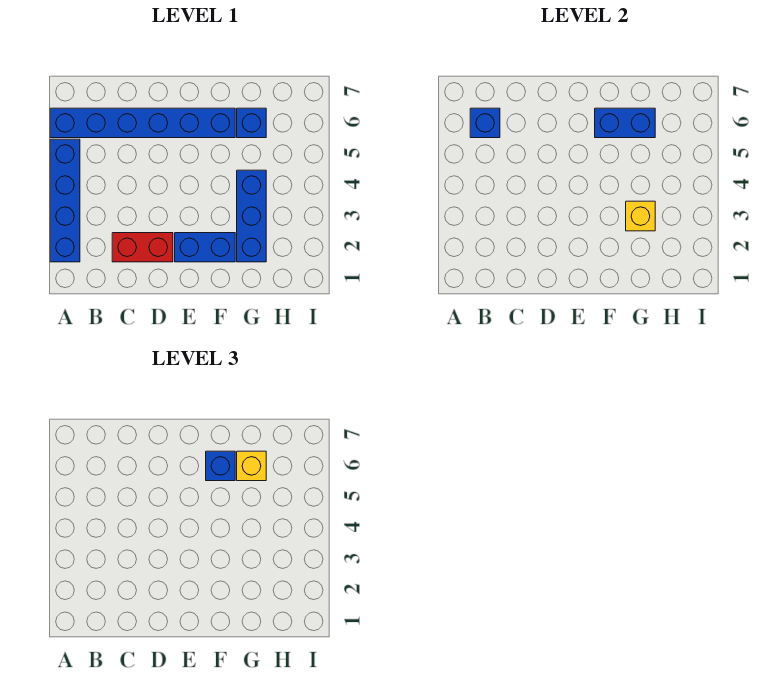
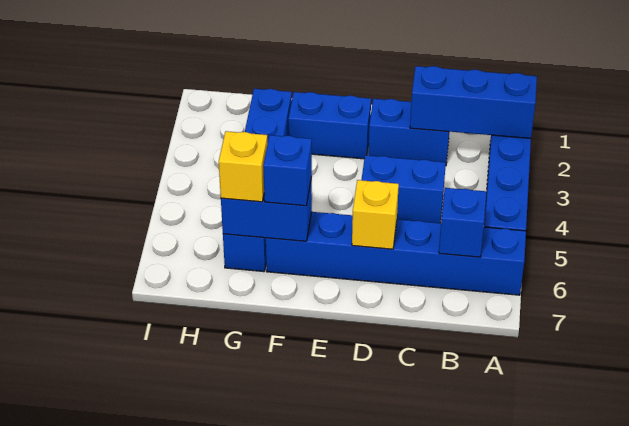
none -> blue brick A2:C2 level 2
red brick C2:D2 level 1 -> blue brick C2:D2 level 1
none -> blue brick C4:D4 level 1
yellow brick G3 level 2 -> yellow brick D6 level 2

